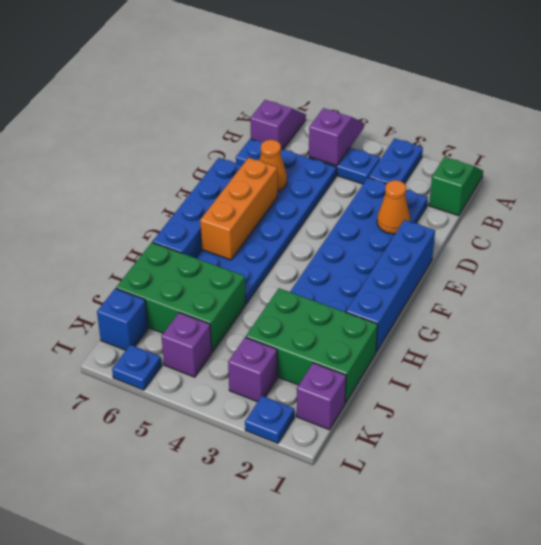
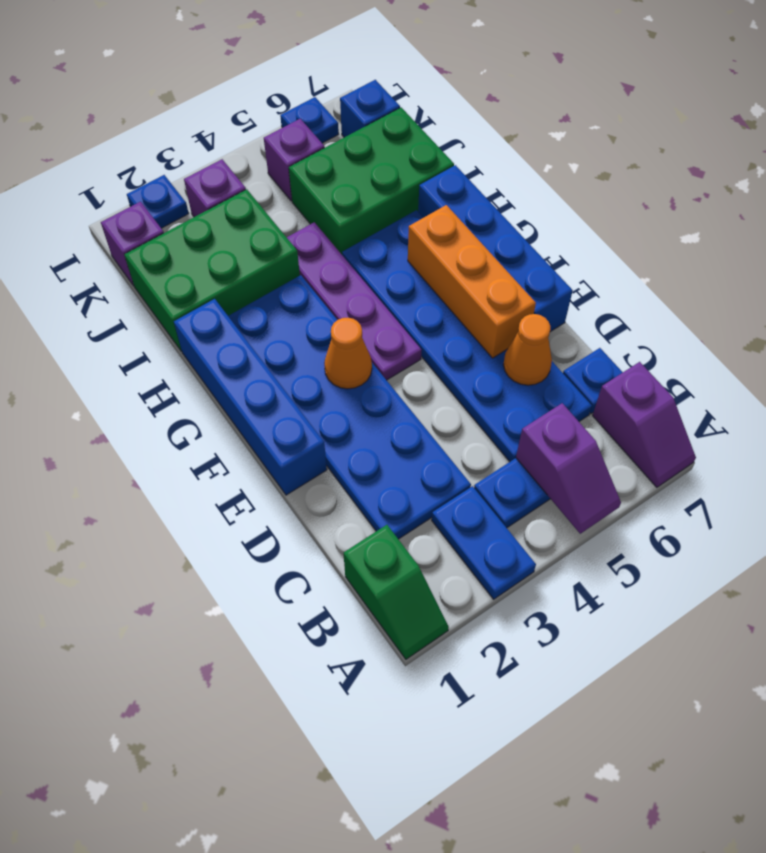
orange cone D2 level 2 -> orange cone F3 level 2
none -> purple plate F4:I4 level 1

